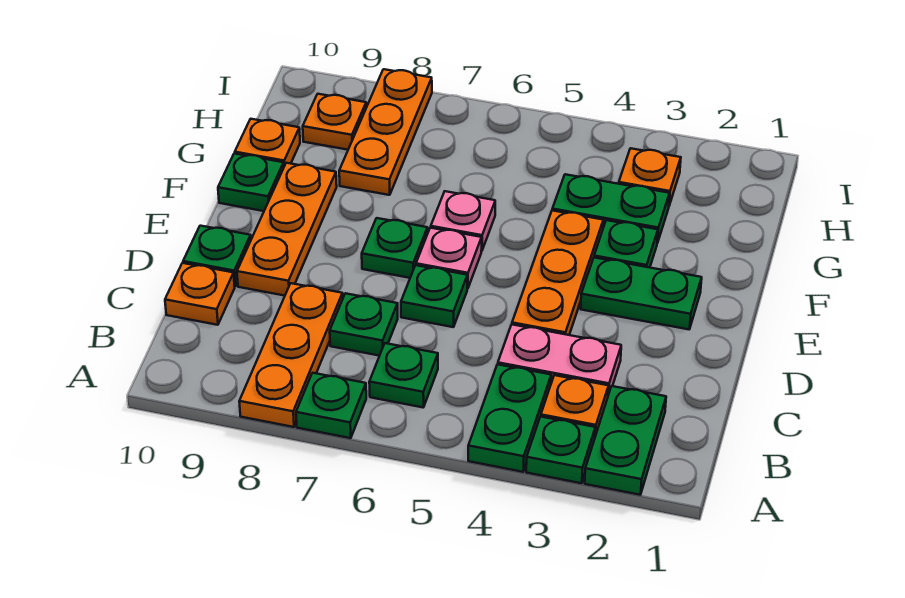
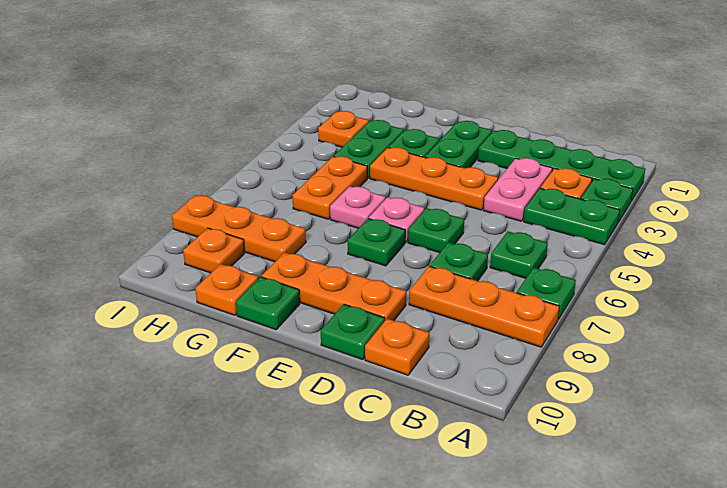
green plate A2:B2 level 1 -> green plate A2:D2 level 1
none -> orange plate G5:G6 level 1

